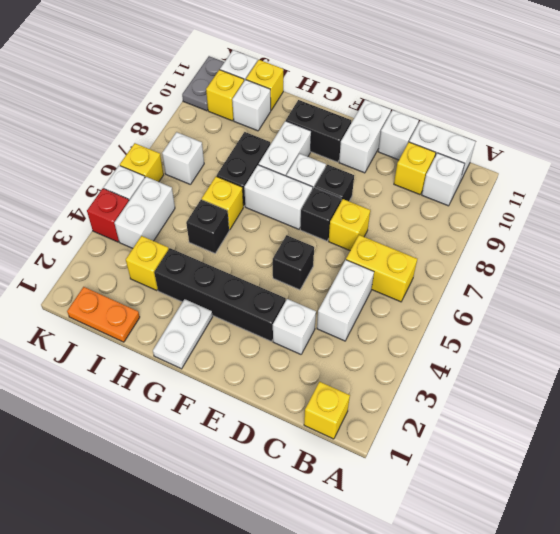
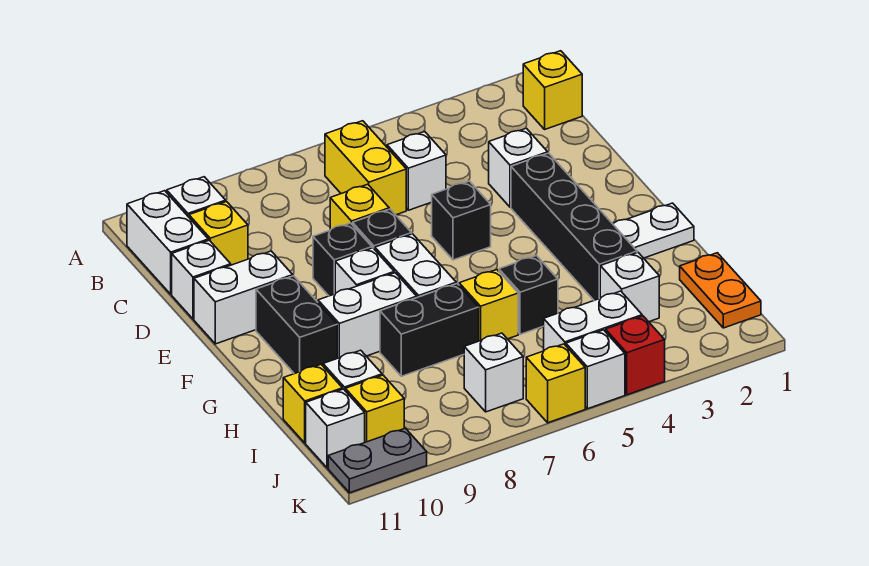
white brick C4:C5 level 1 -> white brick C5 level 1
yellow brick I3 level 1 -> white brick I3 level 1

